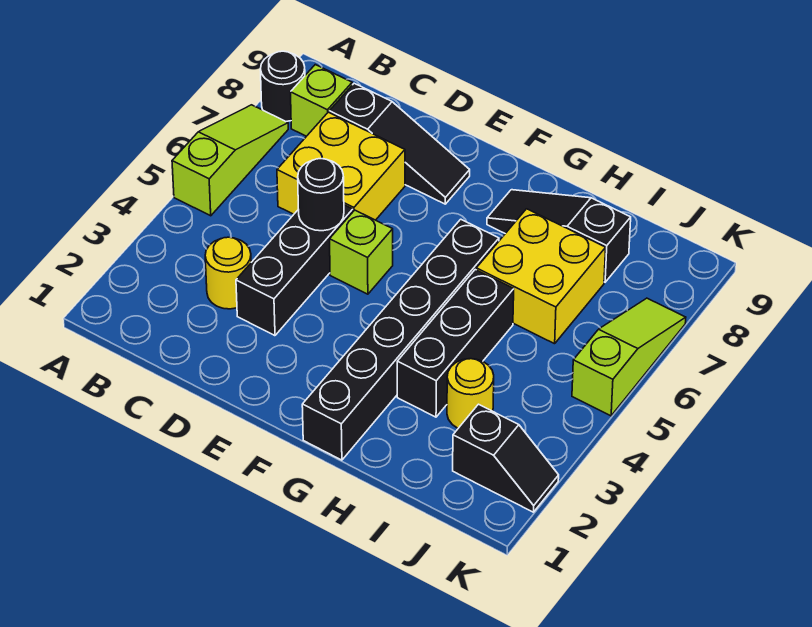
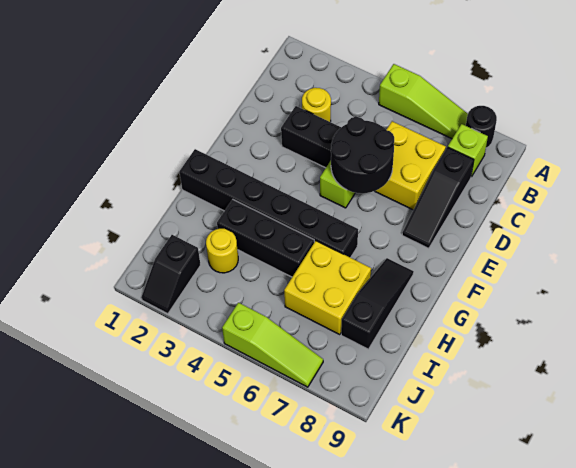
black round brick D5 level 2 -> black round brick D5:E6 level 2

